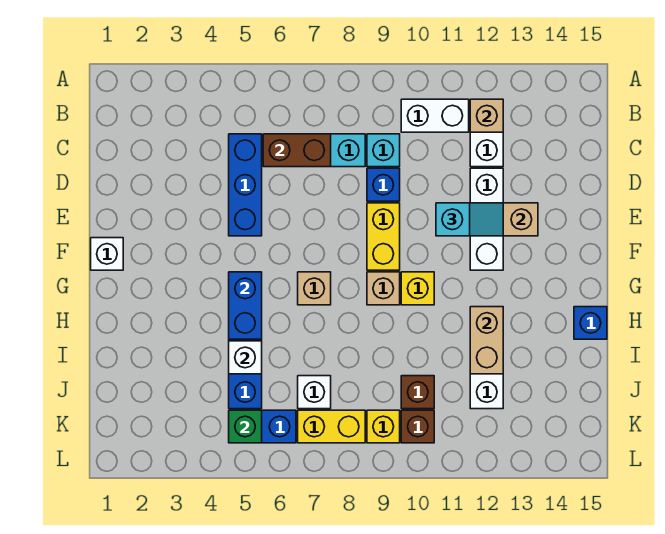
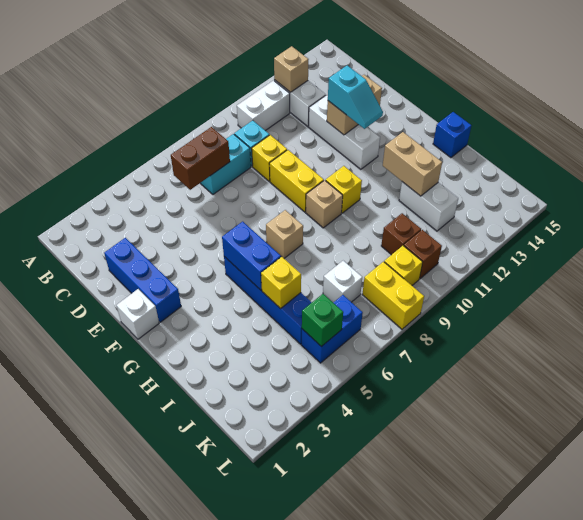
blue brick C5:E5 level 1 -> blue brick D2:F2 level 1
blue brick D9 level 1 -> yellow brick D9 level 1
cyan slope E11:E12 level 3 top 11 -> cyan slope E12:F12 level 3 top E
white brick I5 level 2 -> yellow brick I5 level 2
yellow brick K7:K8 level 1 -> yellow brick K8:L8 level 1

